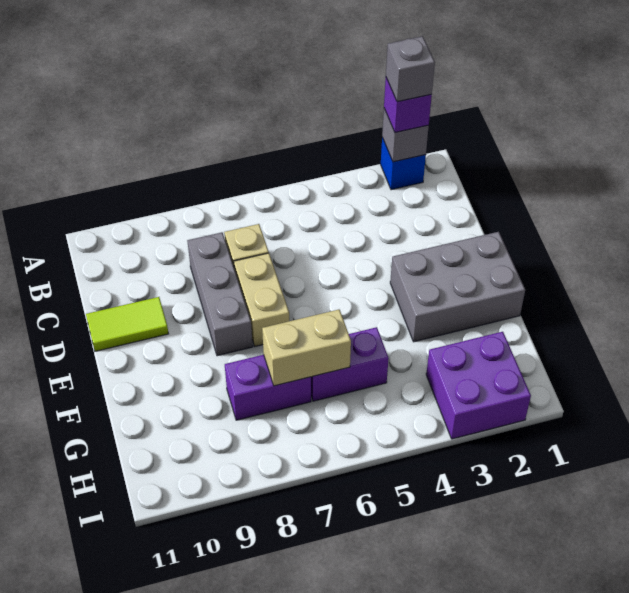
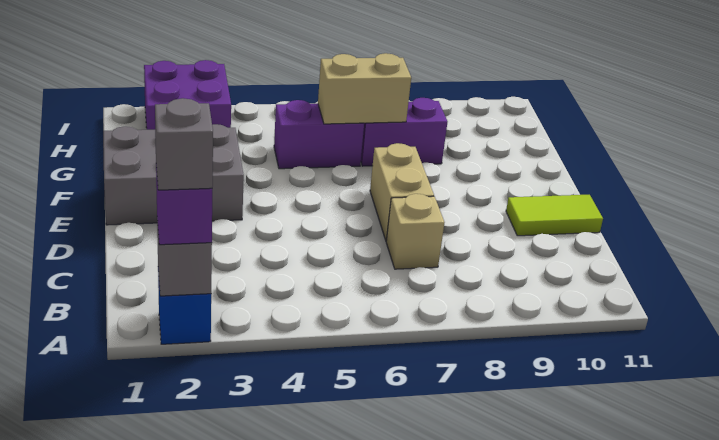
grey brick C8:E8 level 1 -> none

